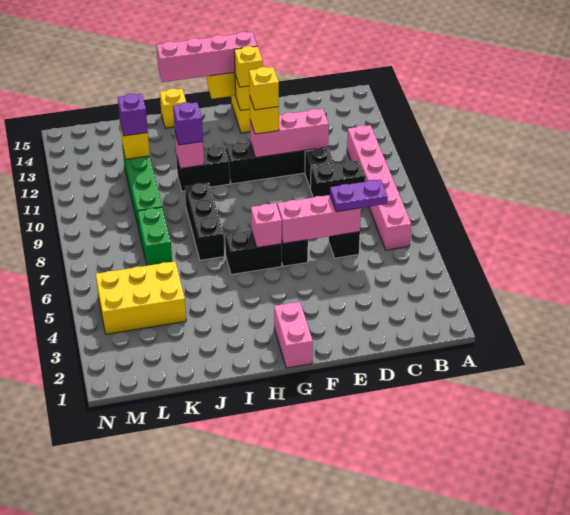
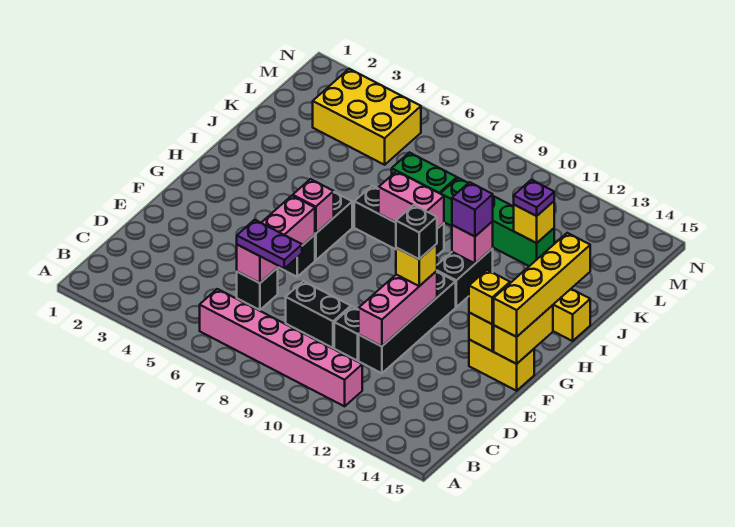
purple plate C6:D6 level 3 -> purple plate D6:D7 level 3
black brick C9:D9 level 1 -> black brick D8:D9 level 1
yellow brick F11 level 4 -> black brick F11 level 4
pink brick F15:I15 level 3 -> yellow brick F15:I15 level 3
pink brick G1:G2 level 1 -> pink brick I8:I9 level 2
yellow brick K4:M5 level 1 -> yellow brick L3:M5 level 1
purple brick K12 level 3 -> purple plate K12 level 3

